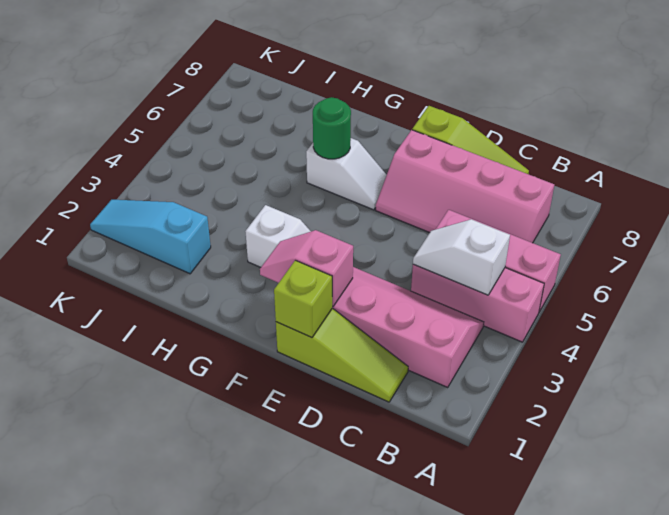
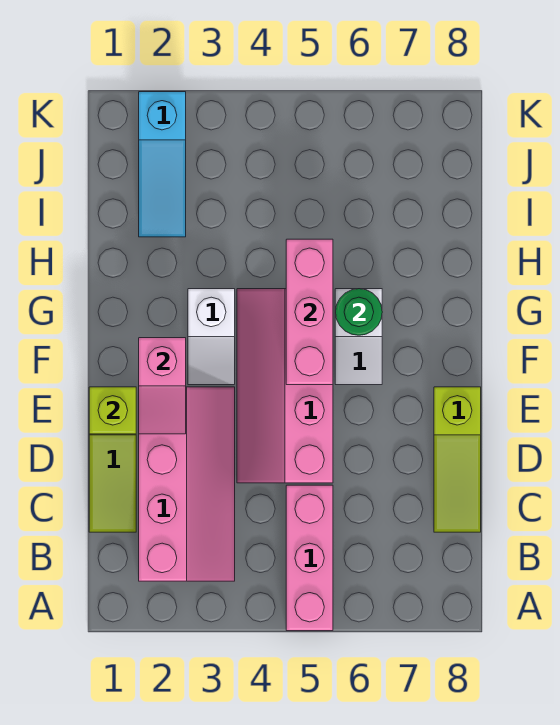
pink brick A4:C4 level 1 -> pink brick F5:H5 level 2
white slope B4:C4 level 2 top B -> none
pink slope B6:E7 level 1 top 7 -> pink slope D4:G5 level 1 top 5
pink slope E2:F2 level 2 top E -> pink slope E2:F2 level 2 top F
cyan slope I2:K2 level 1 top I -> cyan slope I2:K2 level 1 top K

